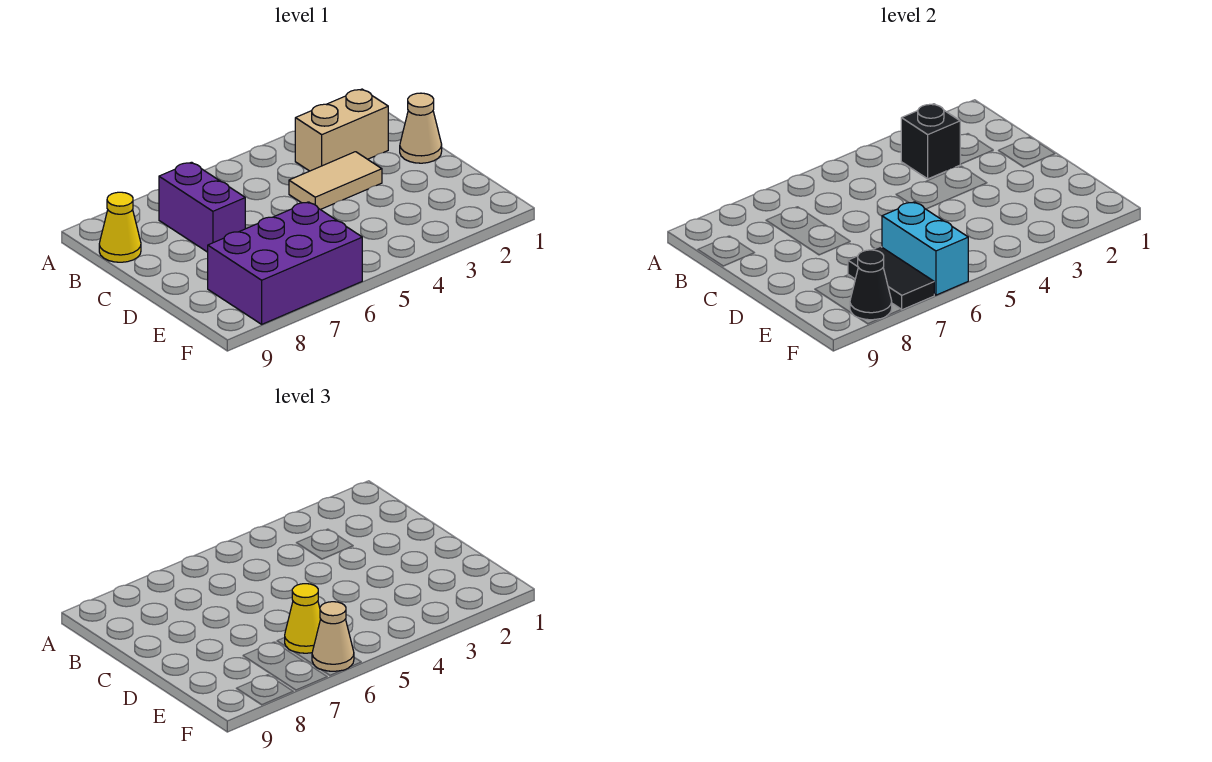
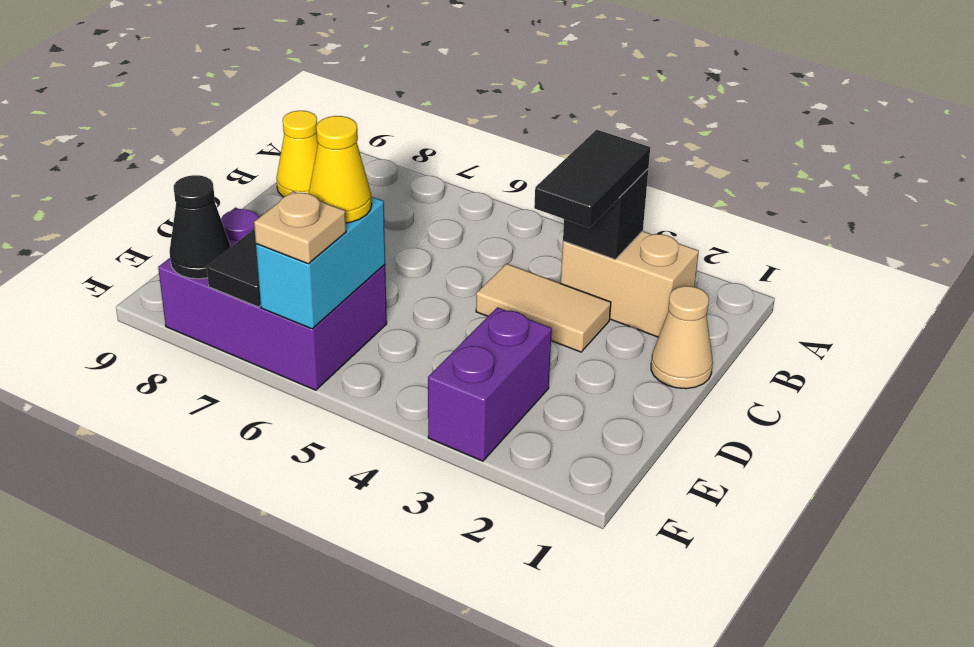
none -> black tile B3:C3 level 3
purple brick B7:C7 level 1 -> purple brick E3:F3 level 1
tan cone F6 level 3 -> tan plate F6 level 3

